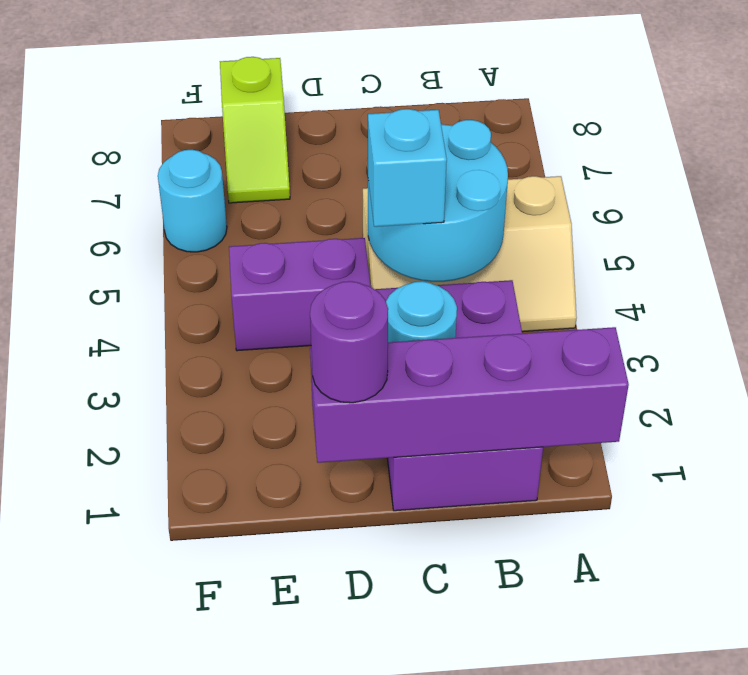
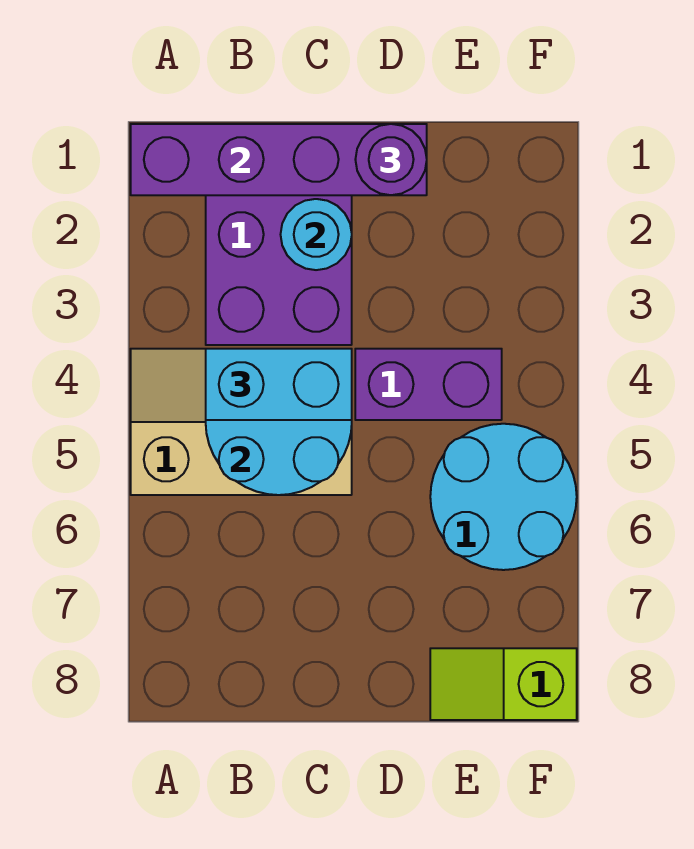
cyan brick C4 level 3 -> cyan brick B4:C4 level 3
lime slope E7:E8 level 1 top 8 -> lime slope E8:F8 level 1 top F
cyan round brick F6 level 1 -> cyan round brick E5:F6 level 1

